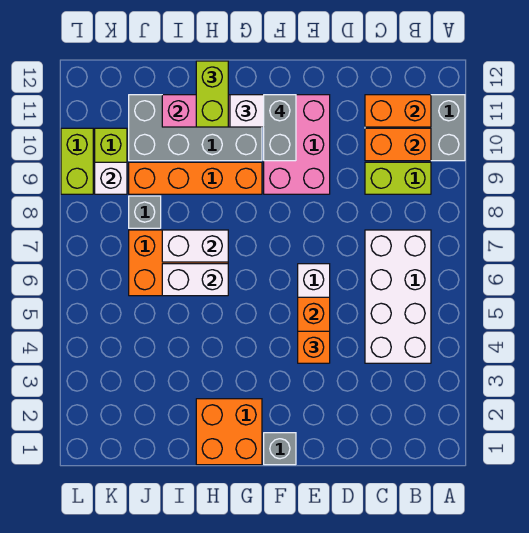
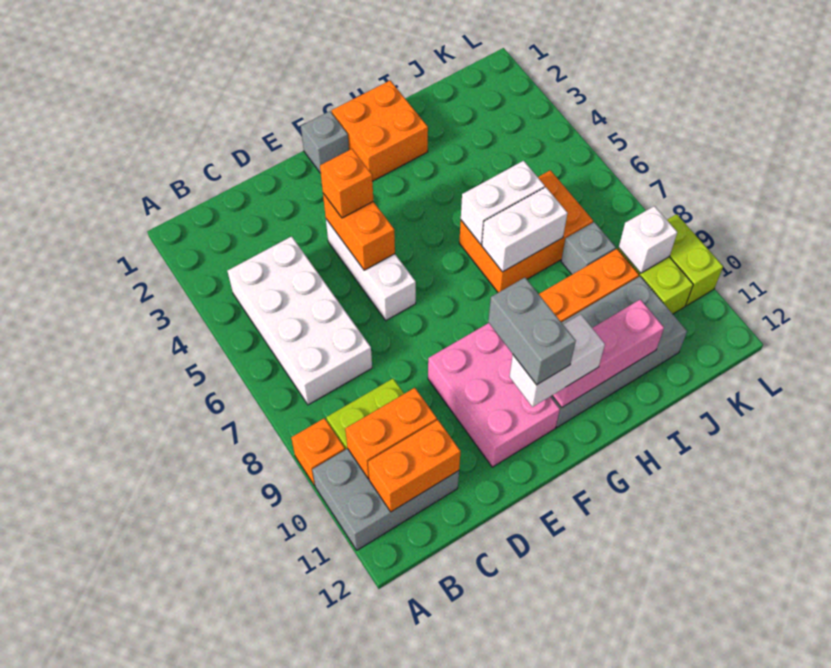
none -> orange brick A9 level 1
lime brick H11:H12 level 3 -> none

